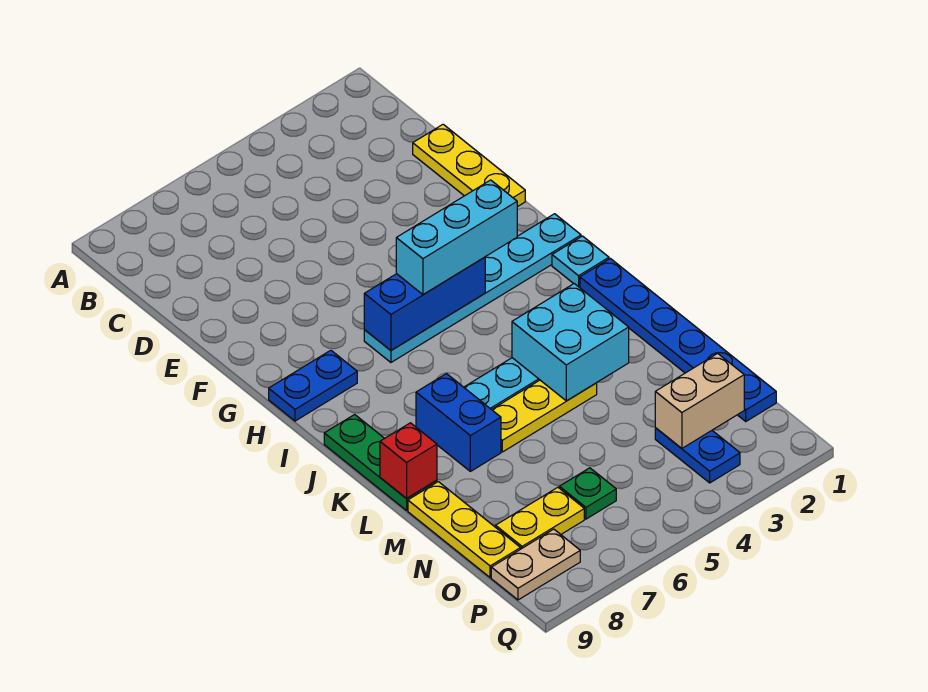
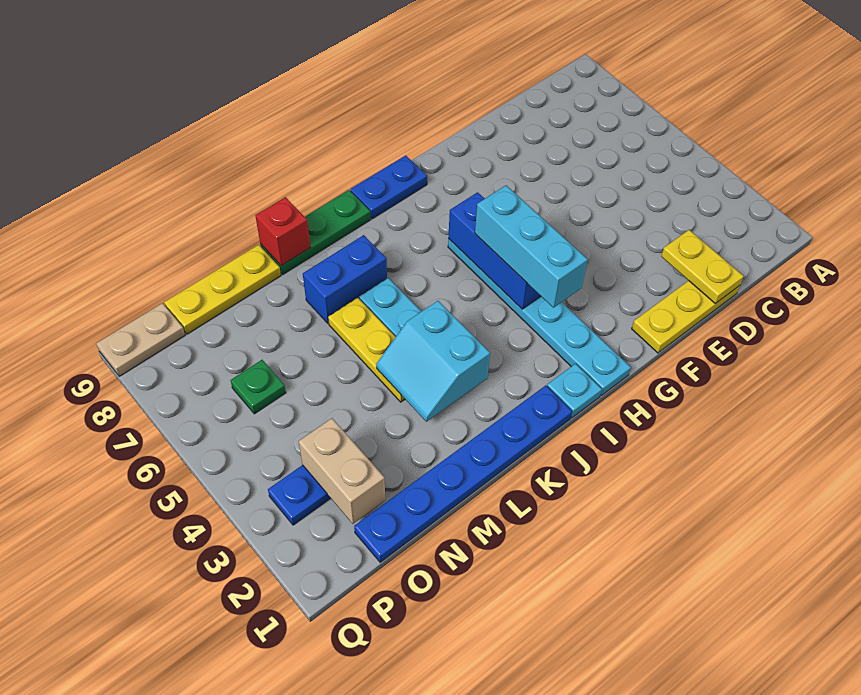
blue plate H8:H9 level 1 -> blue plate H9:I9 level 1
cyan brick K3:L4 level 2 -> cyan slope K3:L4 level 2 top K
yellow plate O7:O8 level 1 -> yellow plate D1:D2 level 2
tan plate P8:P9 level 1 -> tan plate P9:Q9 level 1

